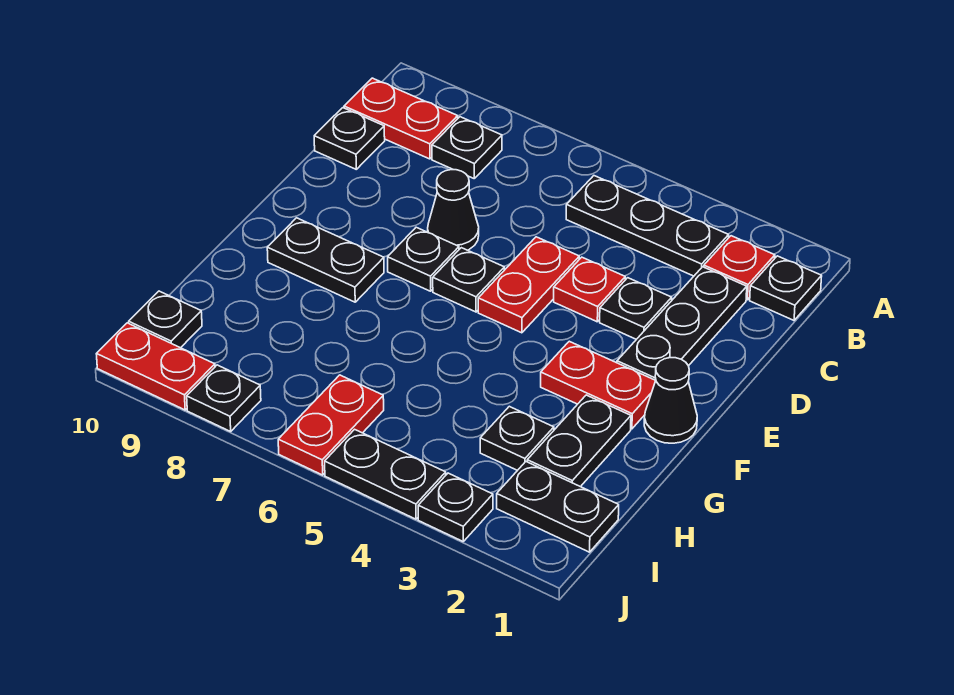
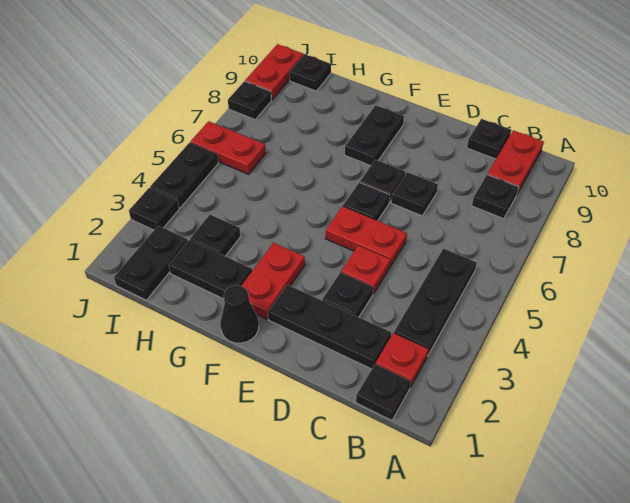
black cone D7 level 1 -> black plate D7 level 1

